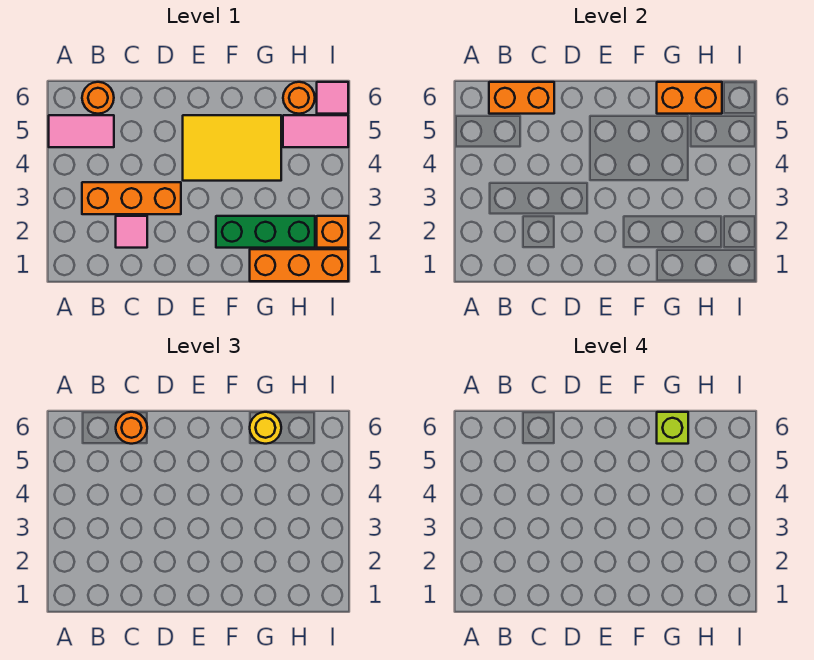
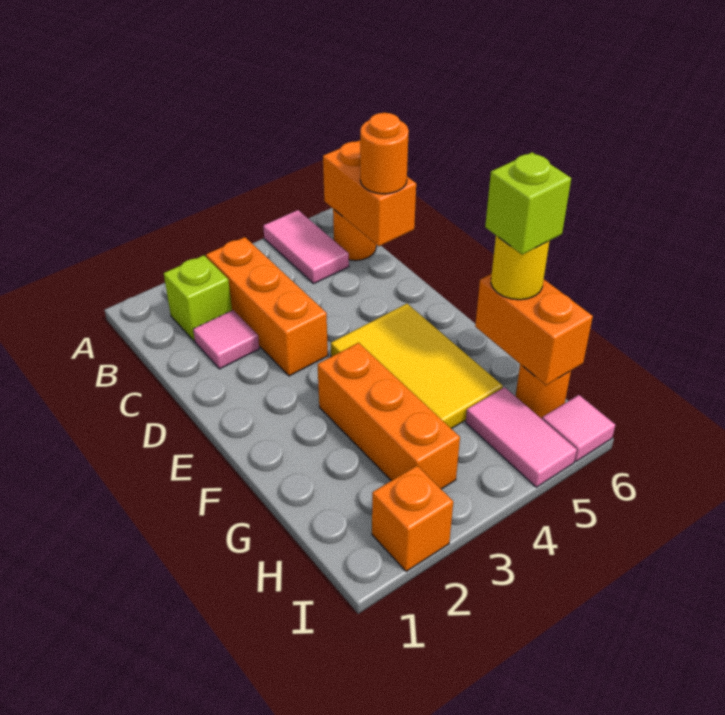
none -> lime brick B2 level 1
green brick F2:H2 level 1 -> none
orange brick G1:I1 level 1 -> orange brick F3:H3 level 1

